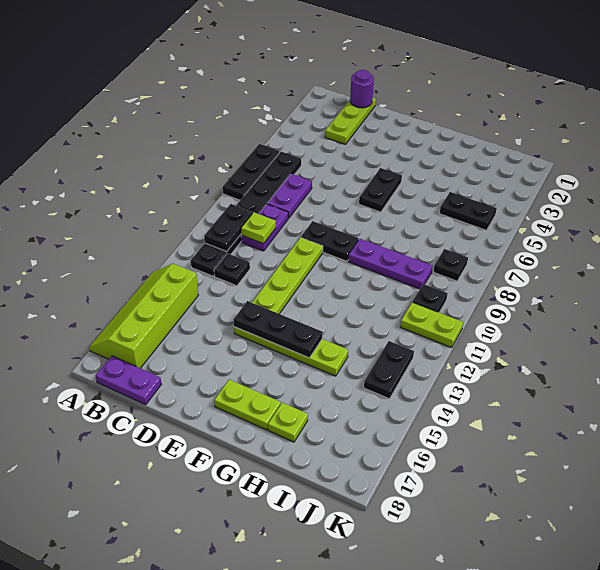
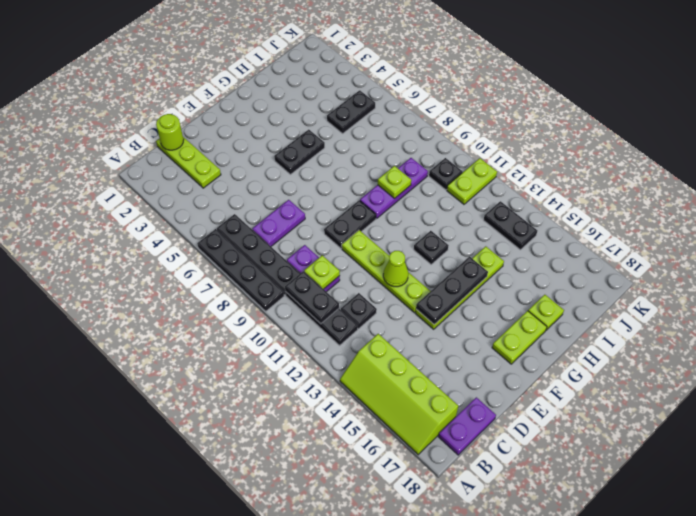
black plate A6:A8 level 1 -> black plate A6:A9 level 1
purple round brick C1 level 2 -> lime round brick C1 level 2
purple plate C7:C8 level 1 -> purple plate C7:D7 level 1
none -> lime cone E12 level 2
black plate F5:F6 level 1 -> black plate F5:G5 level 1
none -> lime plate H9 level 2
black plate J8 level 1 -> black plate G12 level 1

